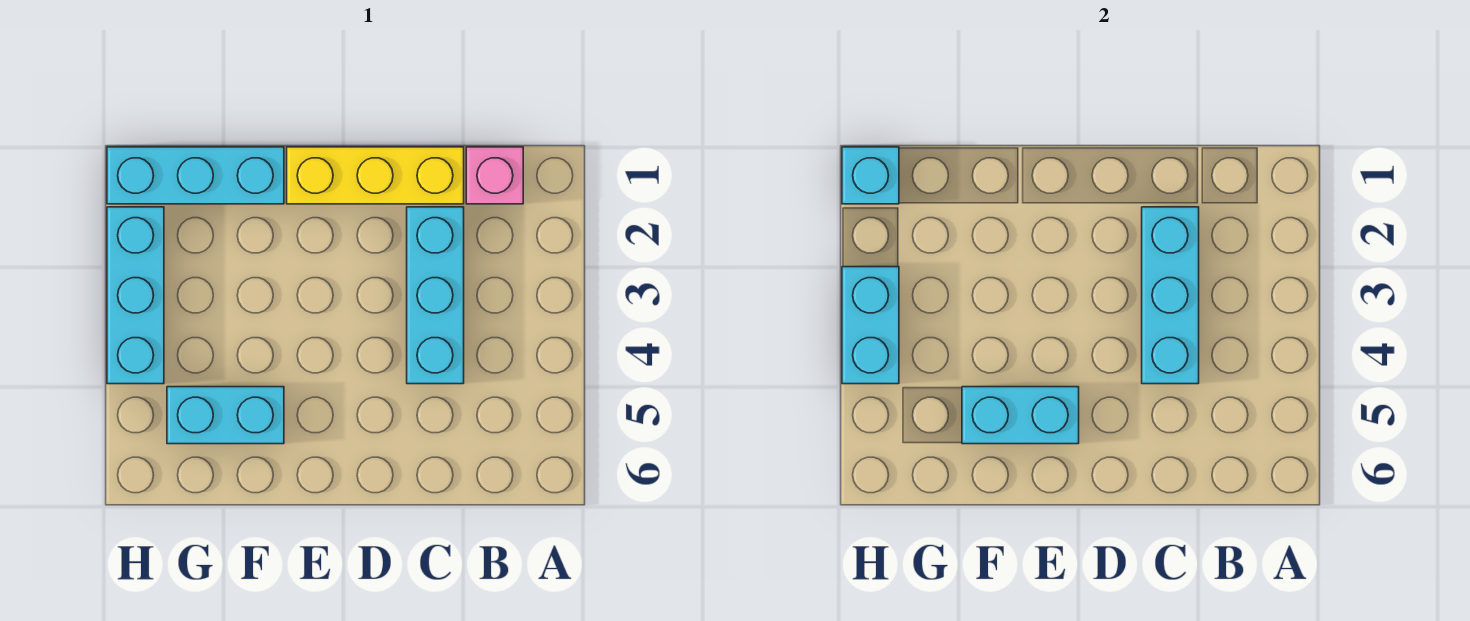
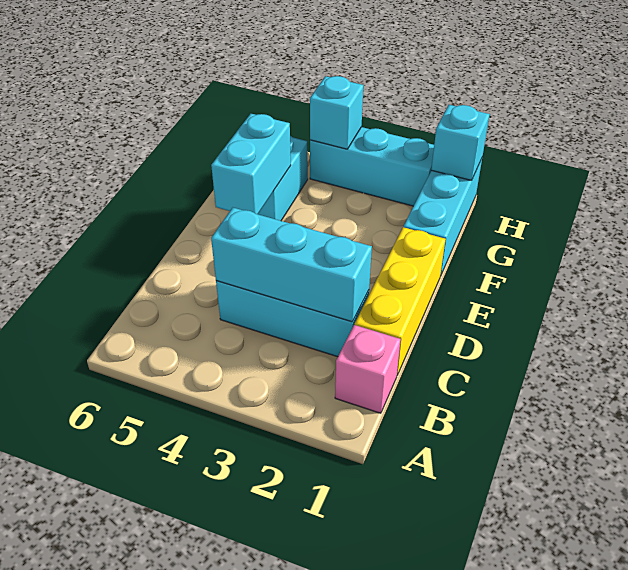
cyan brick H3:H4 level 2 -> cyan brick H4 level 2

